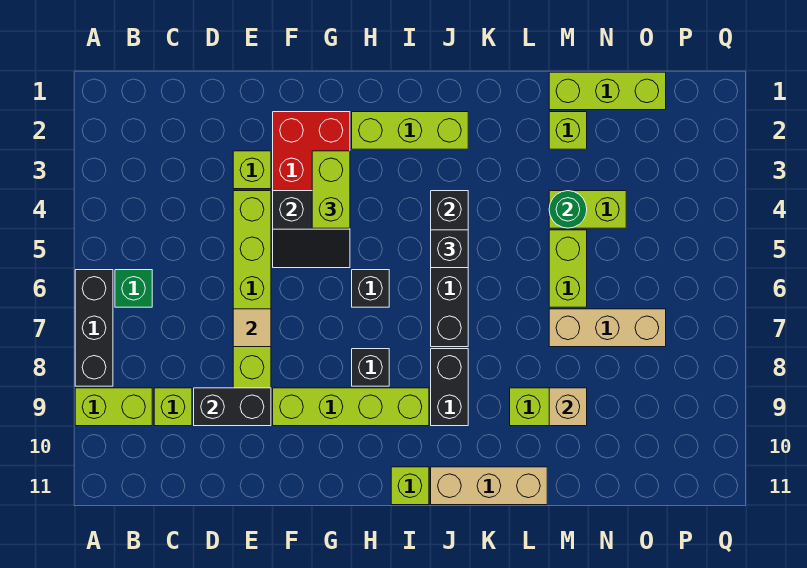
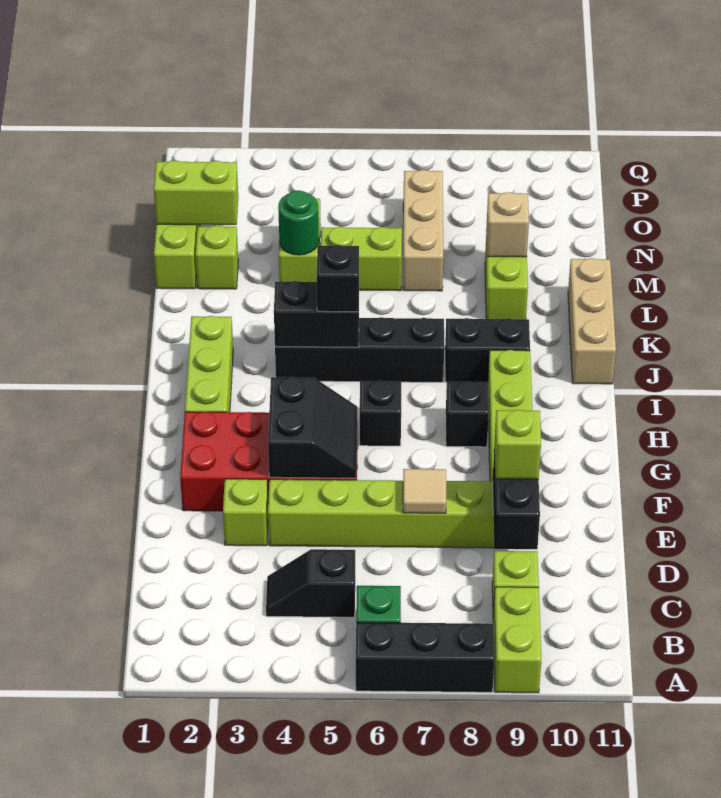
none -> black slope C4:C5 level 1 top 5
lime brick G3:G4 level 3 -> lime brick N1:N2 level 2
lime brick I11 level 1 -> lime brick E9 level 3

